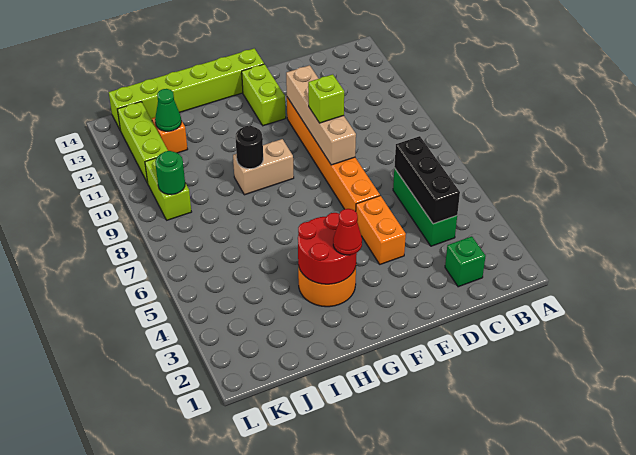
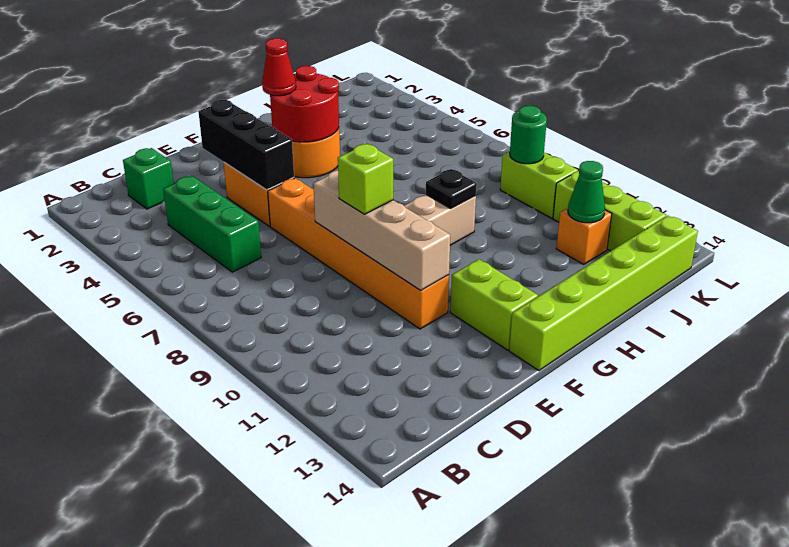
black brick C4:C6 level 2 -> black brick E3:E5 level 2
black round brick H9 level 2 -> black plate H9 level 2

